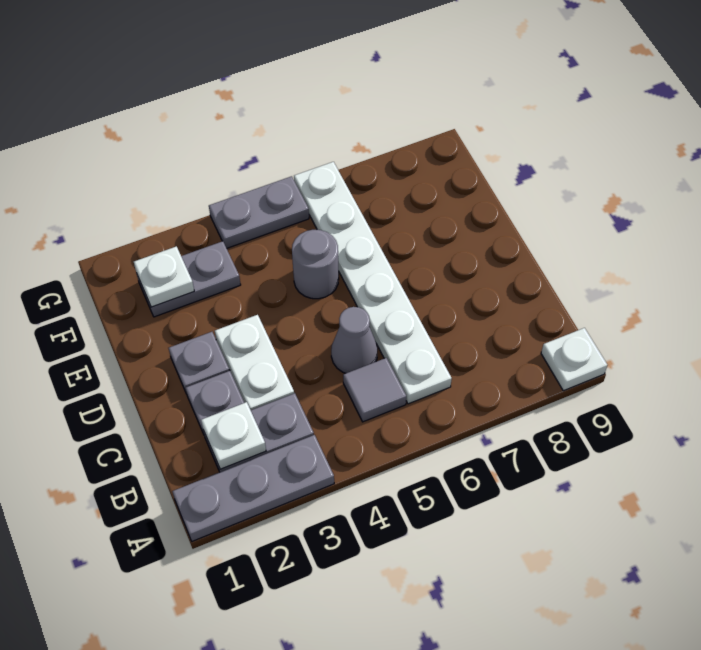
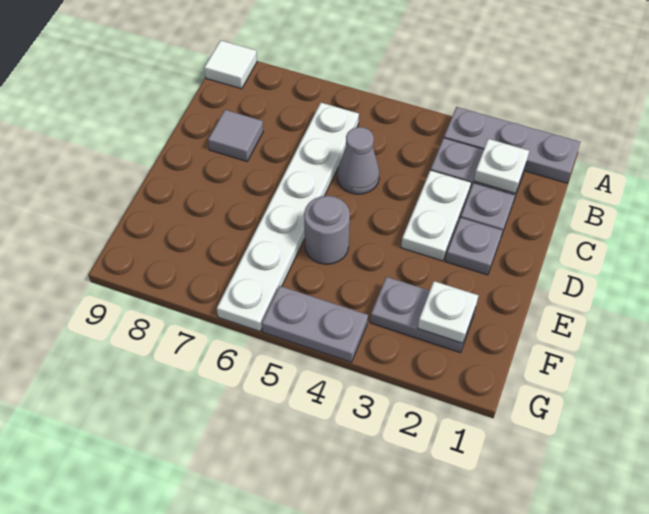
white plate A9 level 1 -> white tile A9 level 1
grey tile B5 level 1 -> grey tile C8 level 1

